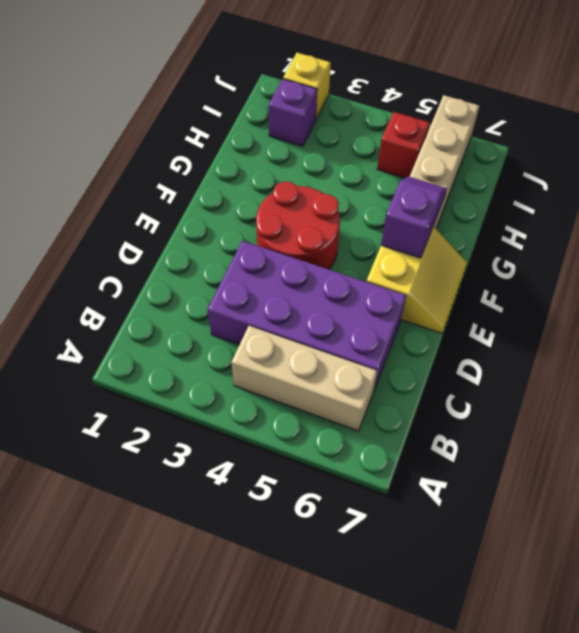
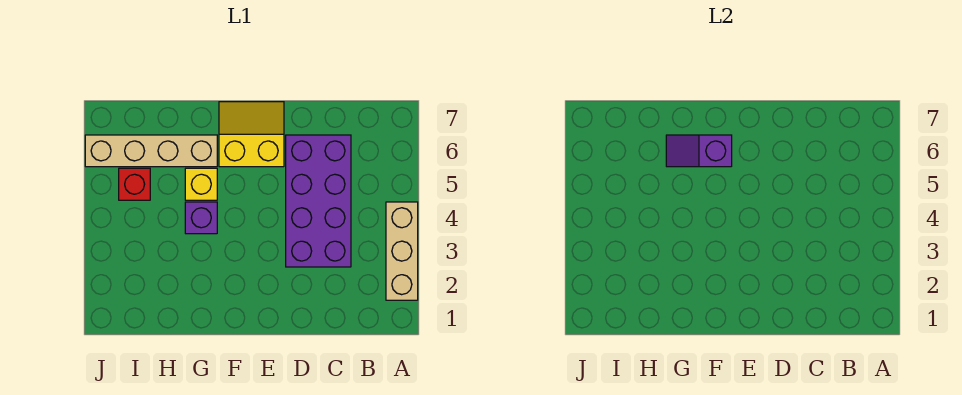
tan brick B4:B6 level 1 -> tan brick A2:A4 level 1
red round brick E3:F4 level 1 -> none
purple brick I2 level 1 -> purple brick G4 level 1
yellow brick J2 level 1 -> yellow brick G5 level 1

